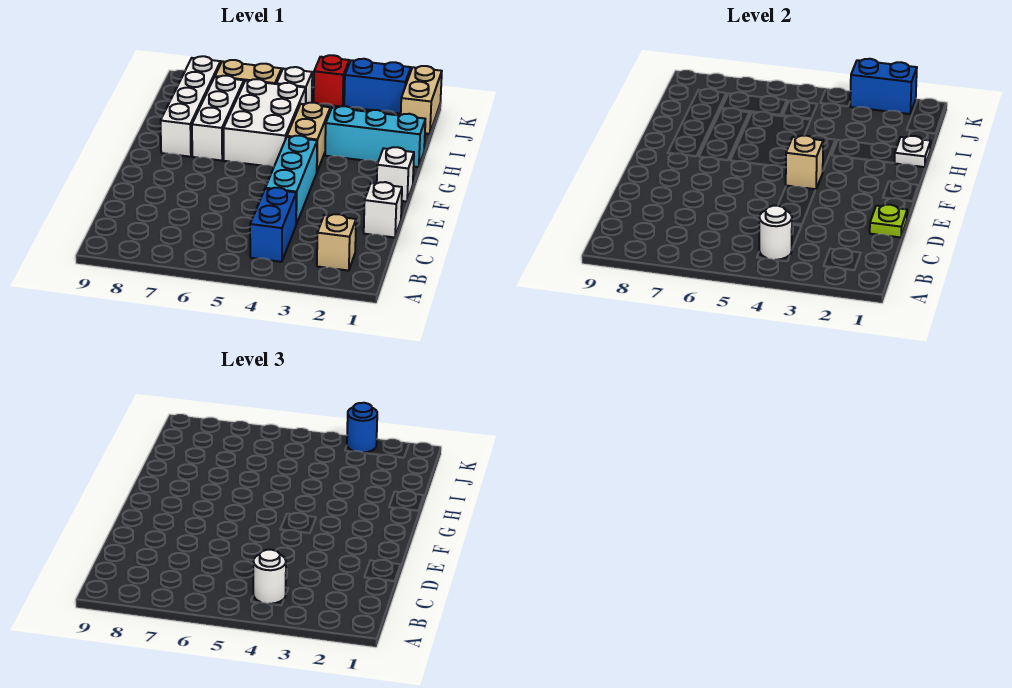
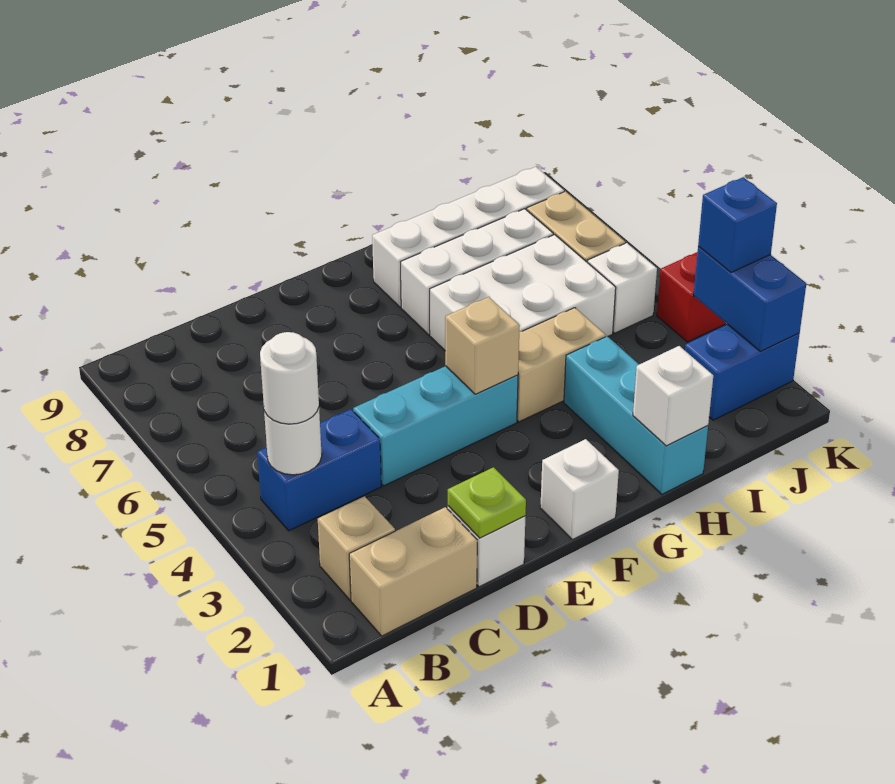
white plate H1 level 2 -> white brick H1 level 2
tan brick J1:K1 level 1 -> tan brick B1:C1 level 1
blue brick K2:K3 level 1 -> blue brick J2:K2 level 1
blue round brick K3 level 3 -> blue brick K3 level 3

